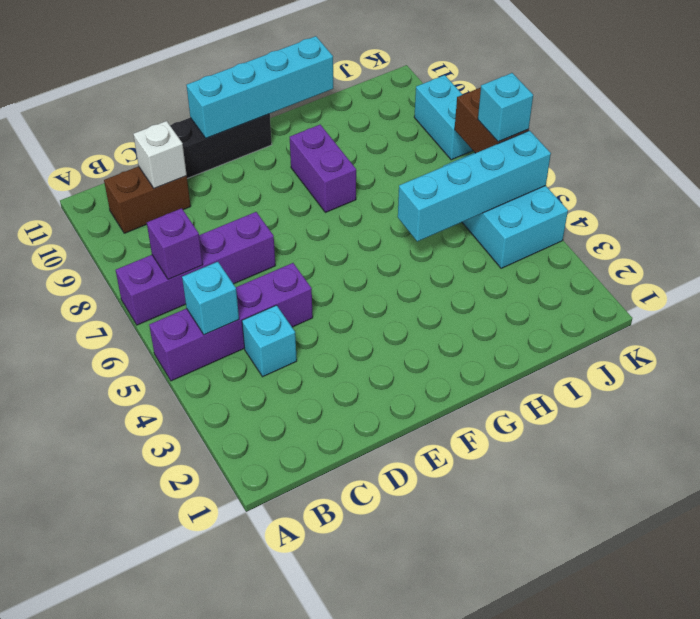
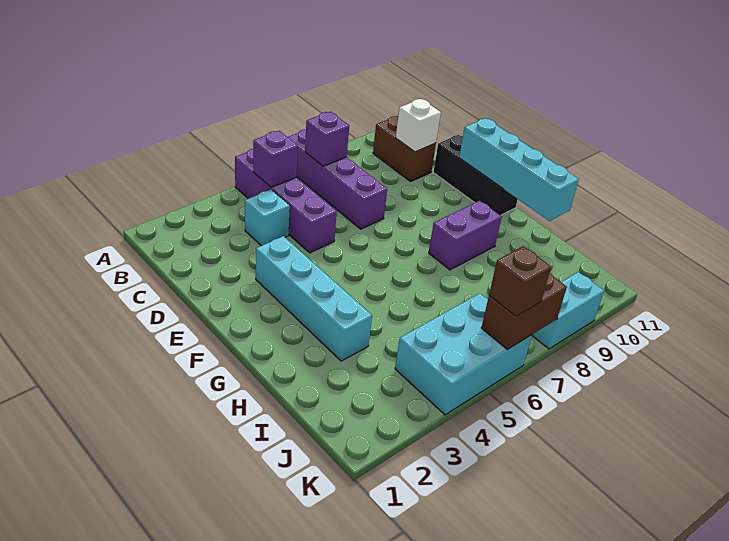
cyan brick B5 level 2 -> purple brick B5 level 2
cyan brick H5:K5 level 2 -> cyan brick E3:H3 level 1
cyan brick K6 level 3 -> brown brick K6 level 3

